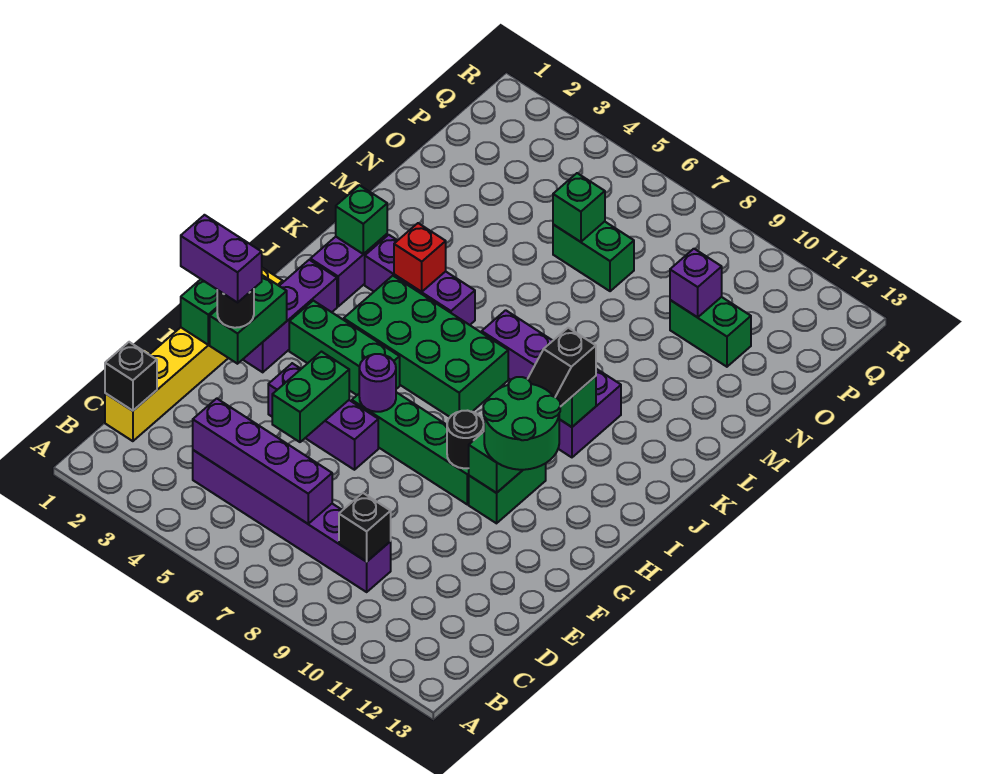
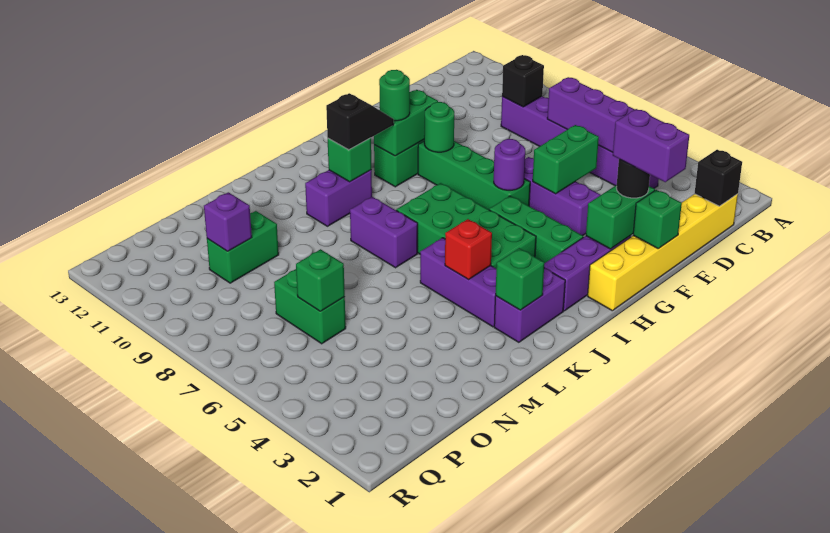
black round brick G9 level 2 -> green round brick G9 level 2
green round brick G10:H11 level 3 -> green round brick H10 level 3
green brick O10:O11 level 1 -> green brick N10:O10 level 1

